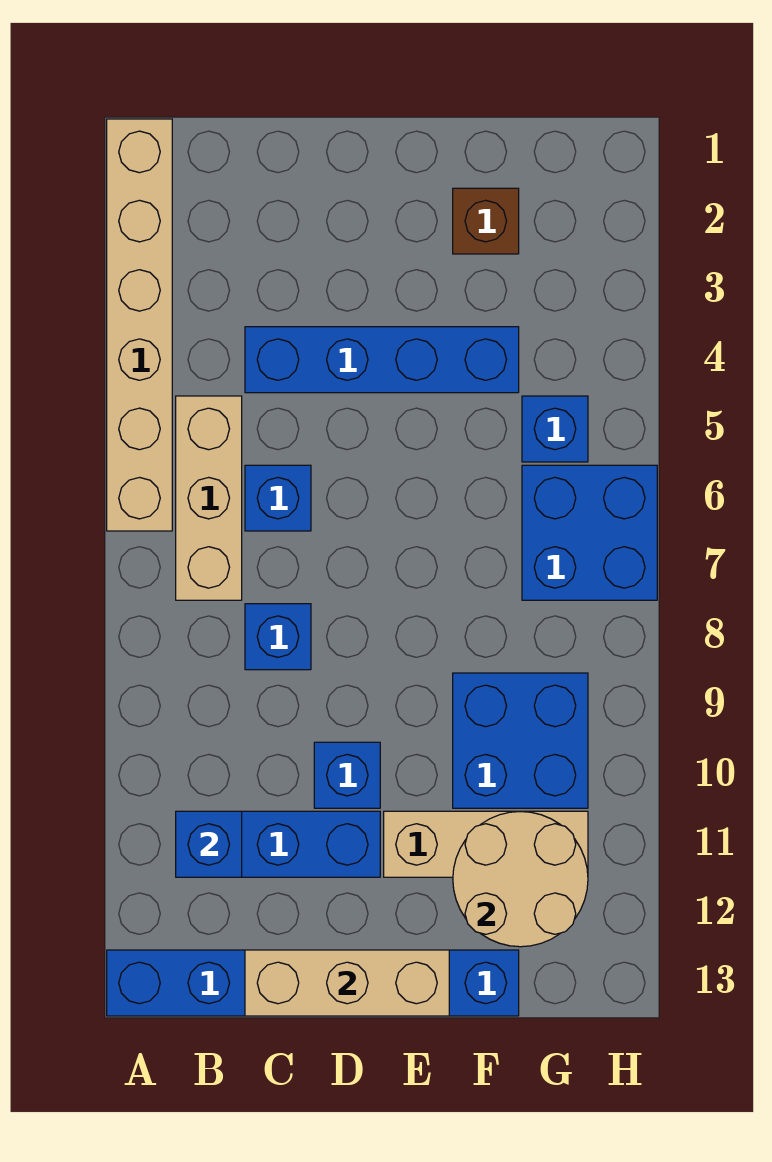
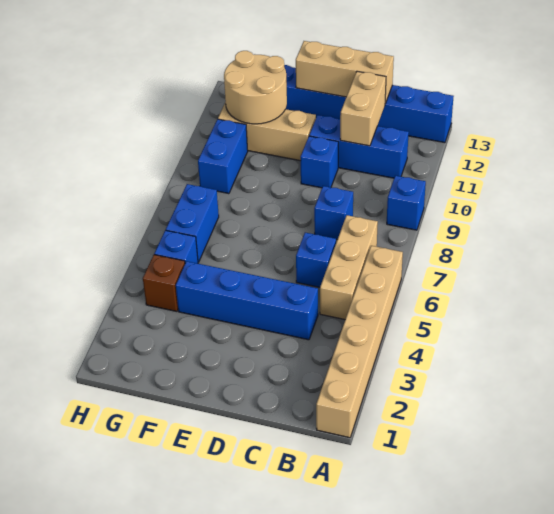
blue brick B11 level 2 -> blue brick A9 level 1
none -> tan brick C11:C12 level 2
brown brick F2 level 1 -> brown brick G4 level 1
blue brick F9:G10 level 1 -> blue brick G9:G10 level 1
blue brick G6:H7 level 1 -> blue brick G6:G7 level 1

